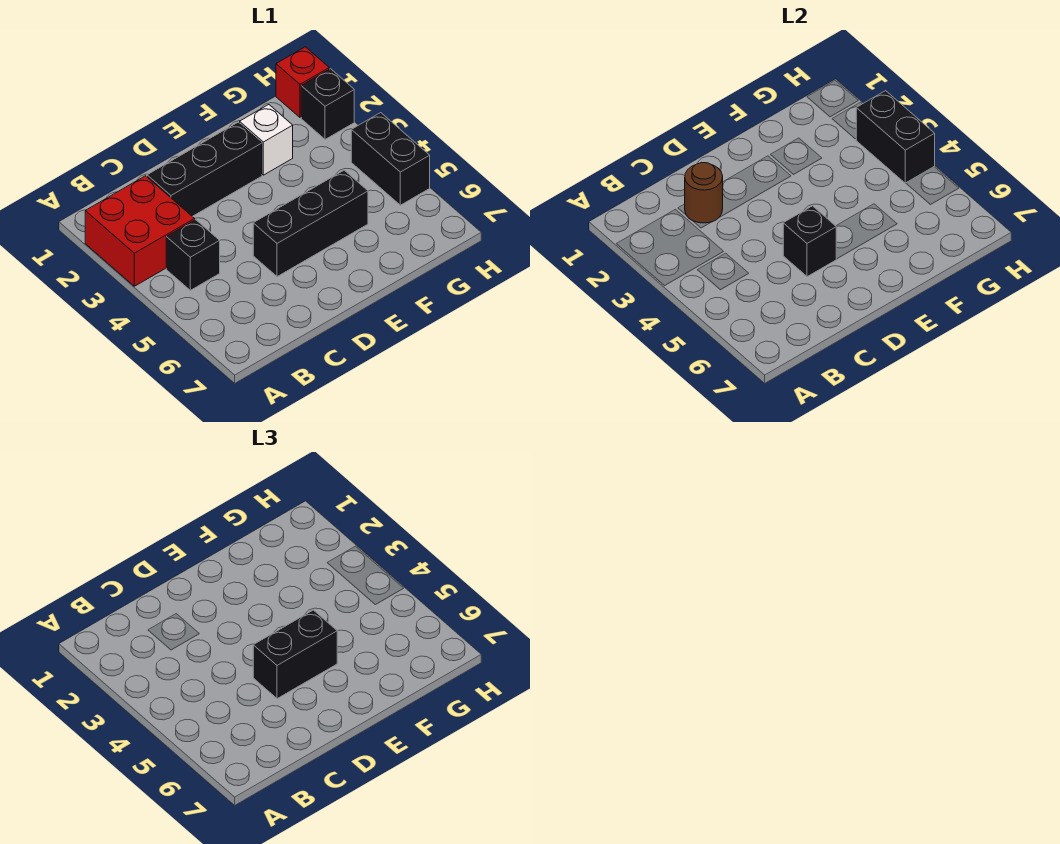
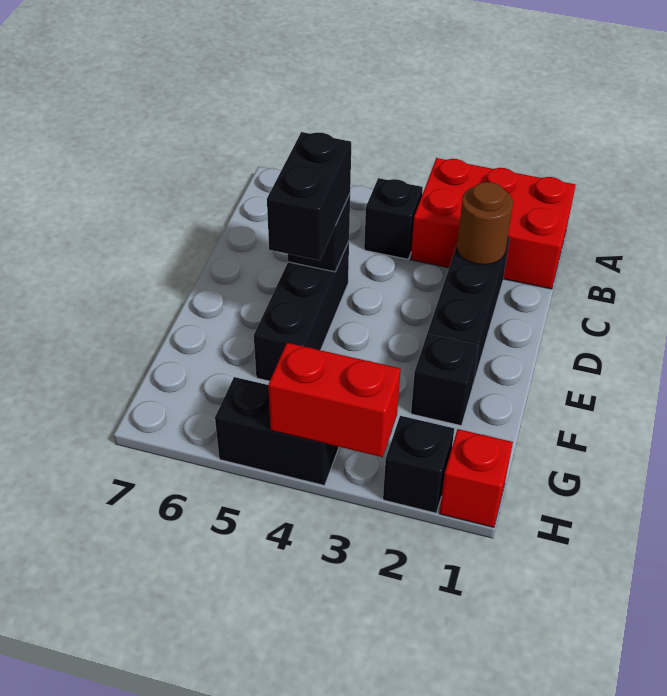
red brick A2:B3 level 1 -> red brick A1:B3 level 1
white brick F2 level 1 -> black brick F2 level 1
black brick H3:H4 level 2 -> red brick H3:H4 level 2

